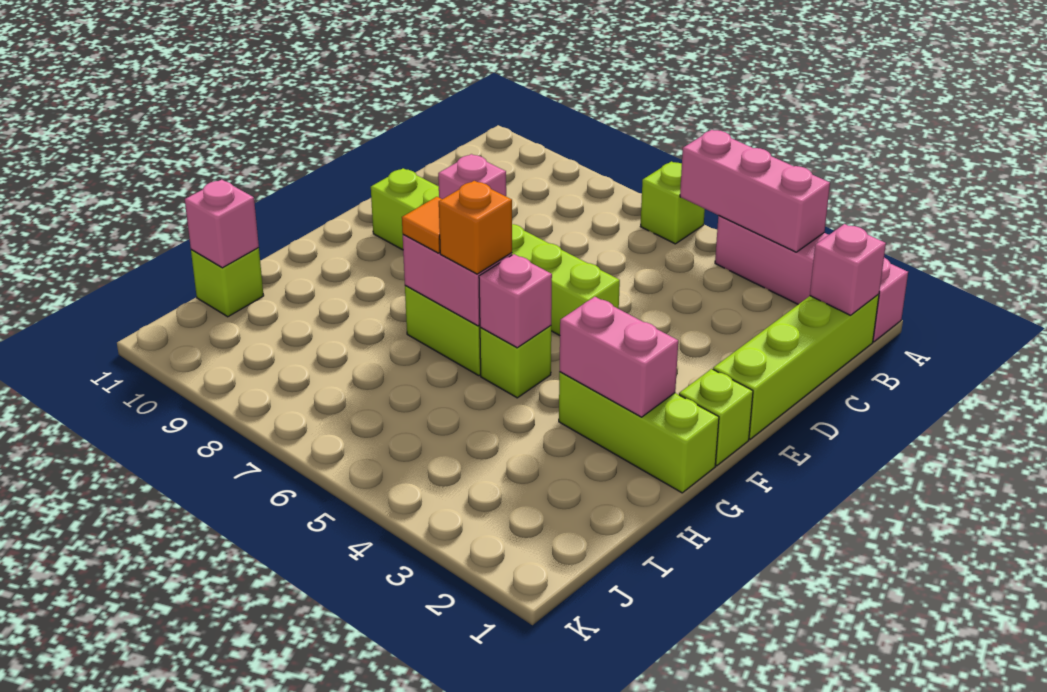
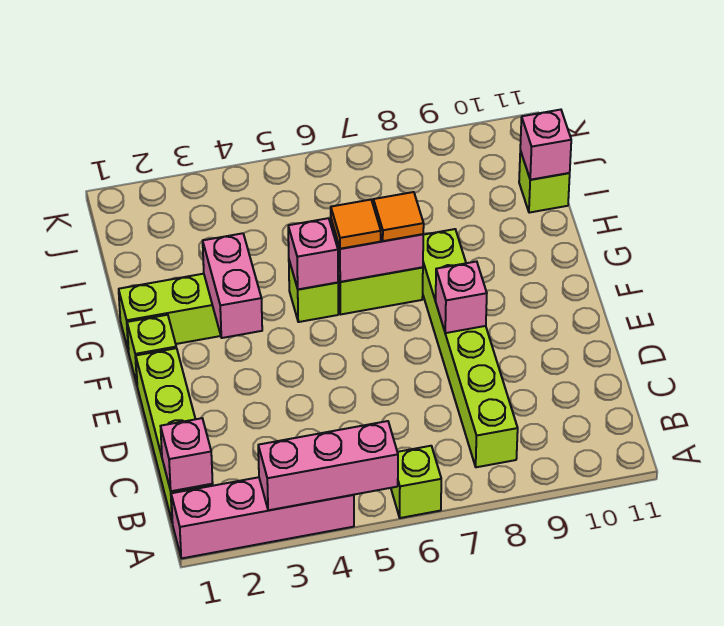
lime brick E5:E10 level 1 -> lime brick B8:G8 level 1
pink brick G2:G3 level 2 -> pink brick F3:G3 level 2
orange brick G6 level 3 -> orange tile G6 level 3

